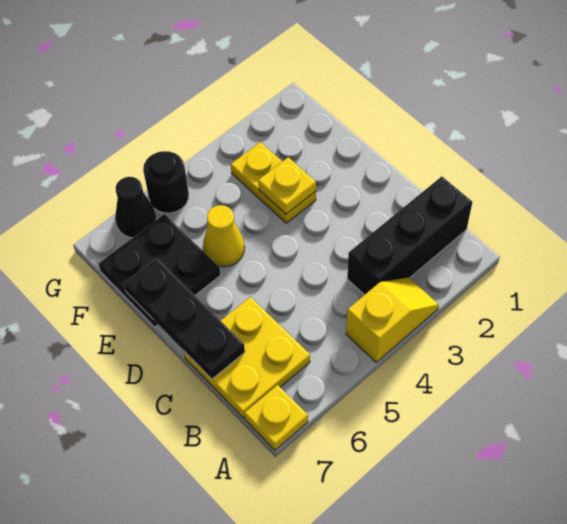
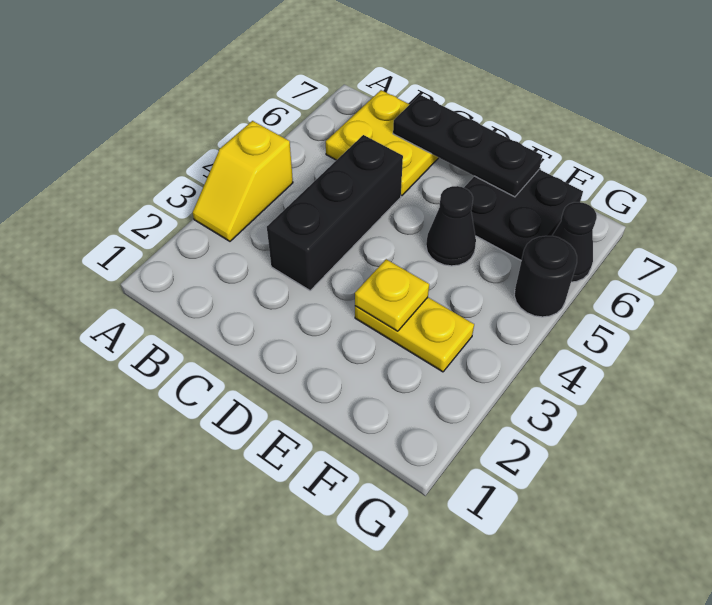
yellow plate A7 level 1 -> none
black brick B1:B3 level 1 -> black brick C3:C5 level 1
yellow cone E5 level 1 -> black cone E5 level 1

